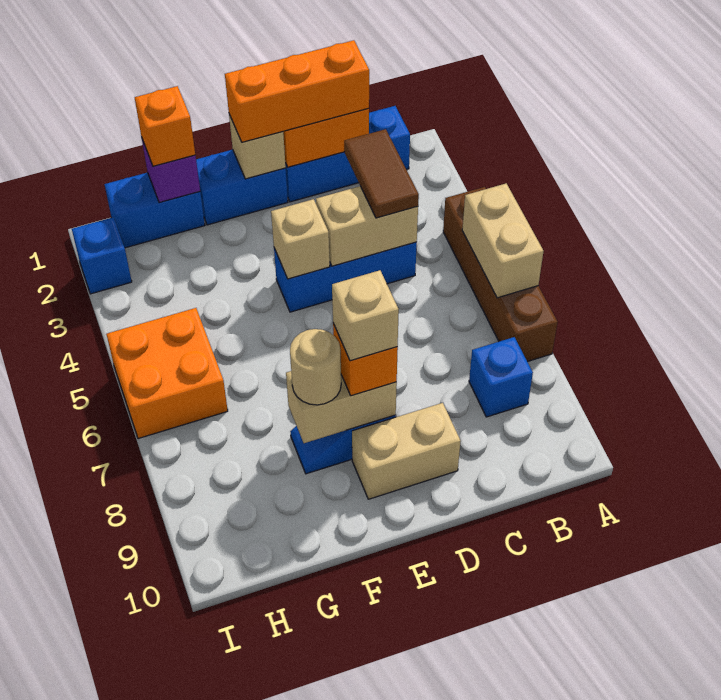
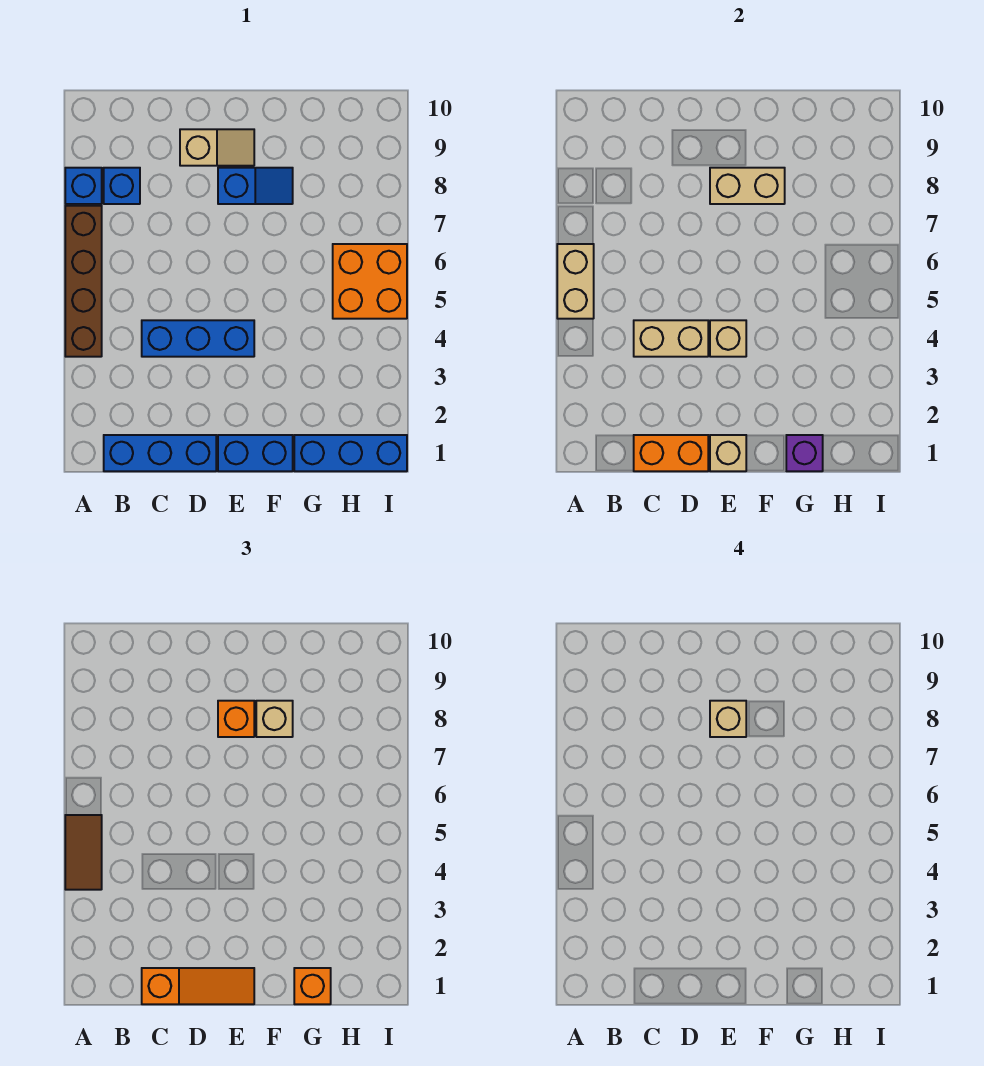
orange brick C1:E1 level 3 -> orange slope C1:E1 level 3 top C
brown tile C3:C4 level 3 -> brown tile A4:A5 level 3
tan brick D9:E9 level 1 -> tan slope D9:E9 level 1 top D
tan round brick F8 level 3 -> tan brick F8 level 3
blue brick G1:H1 level 1 -> blue brick G1:I1 level 1
blue brick I2 level 1 -> blue brick A8 level 1

